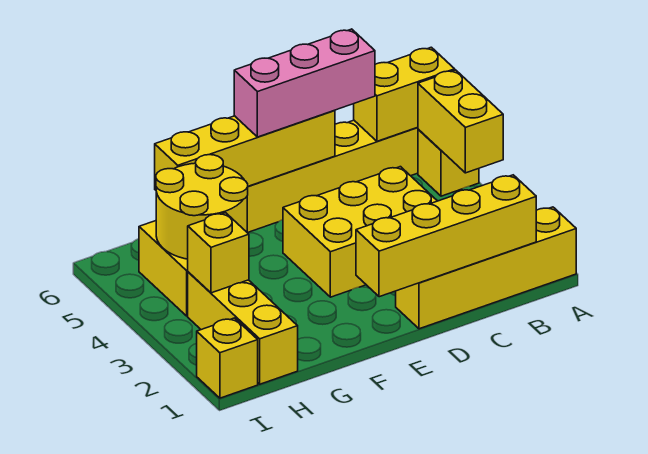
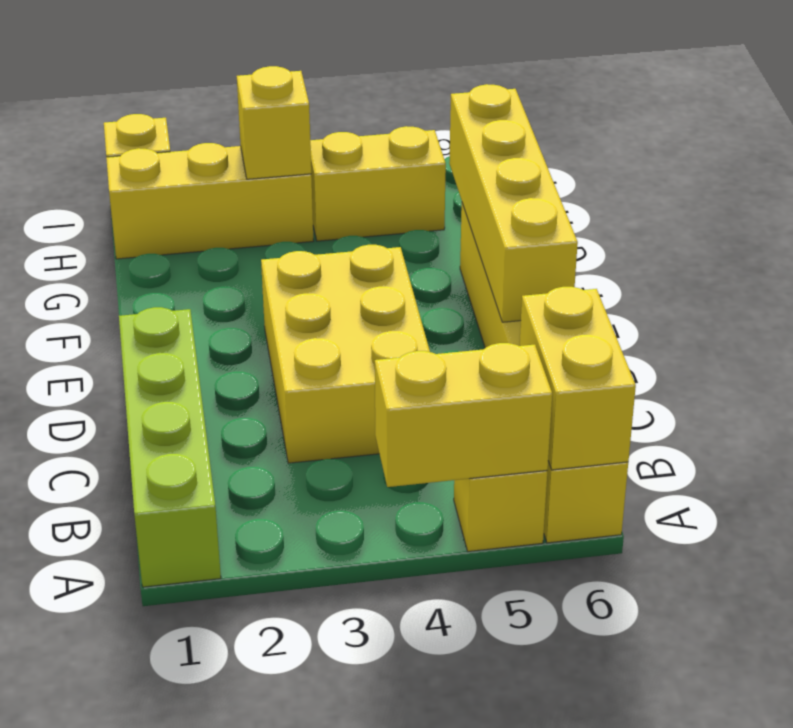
yellow brick A1:D1 level 1 -> lime brick A1:D1 level 1
yellow brick B1:E1 level 2 -> none
pink brick C6:E6 level 3 -> none
yellow round brick G4:H5 level 2 -> none

